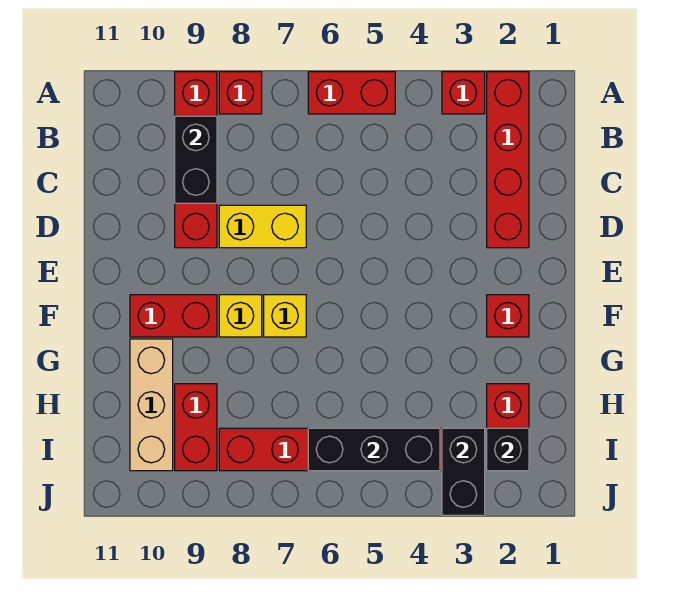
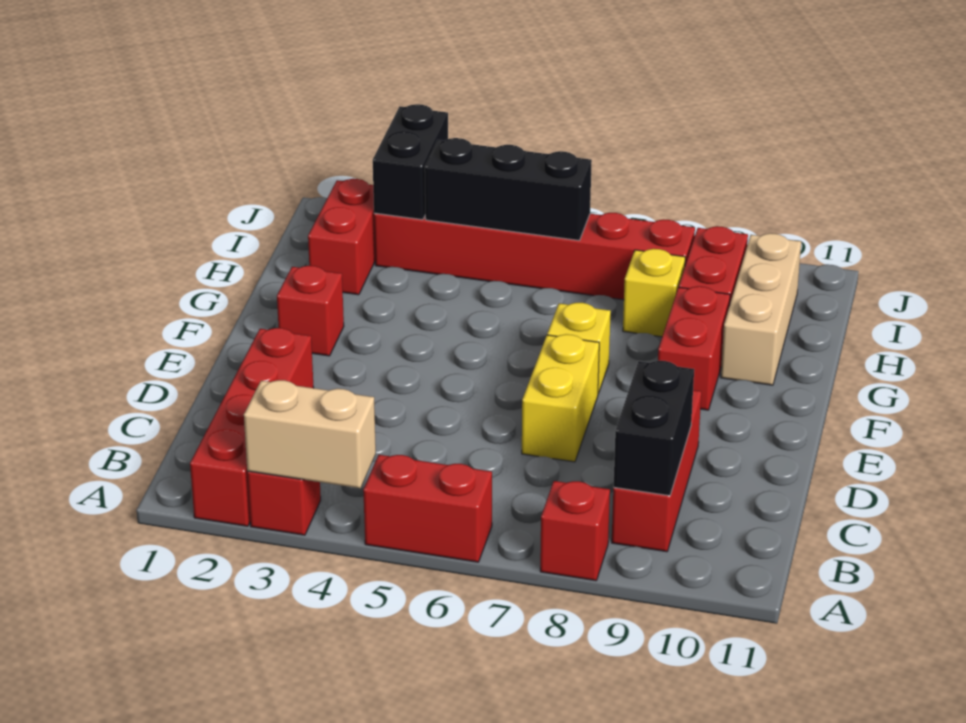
none -> tan brick A3:A4 level 2
red brick A9:D9 level 1 -> red brick B9:D9 level 1
yellow brick D7:D8 level 1 -> yellow brick D7:E7 level 1
yellow brick F8 level 1 -> yellow brick H8 level 1
red brick F9:F10 level 1 -> red brick F9:G9 level 1
black brick I2 level 2 -> none

